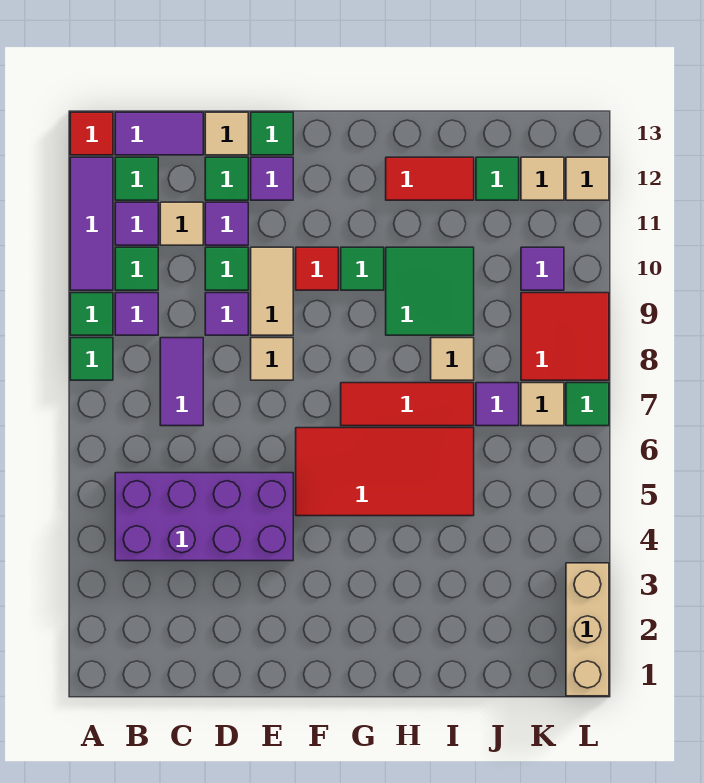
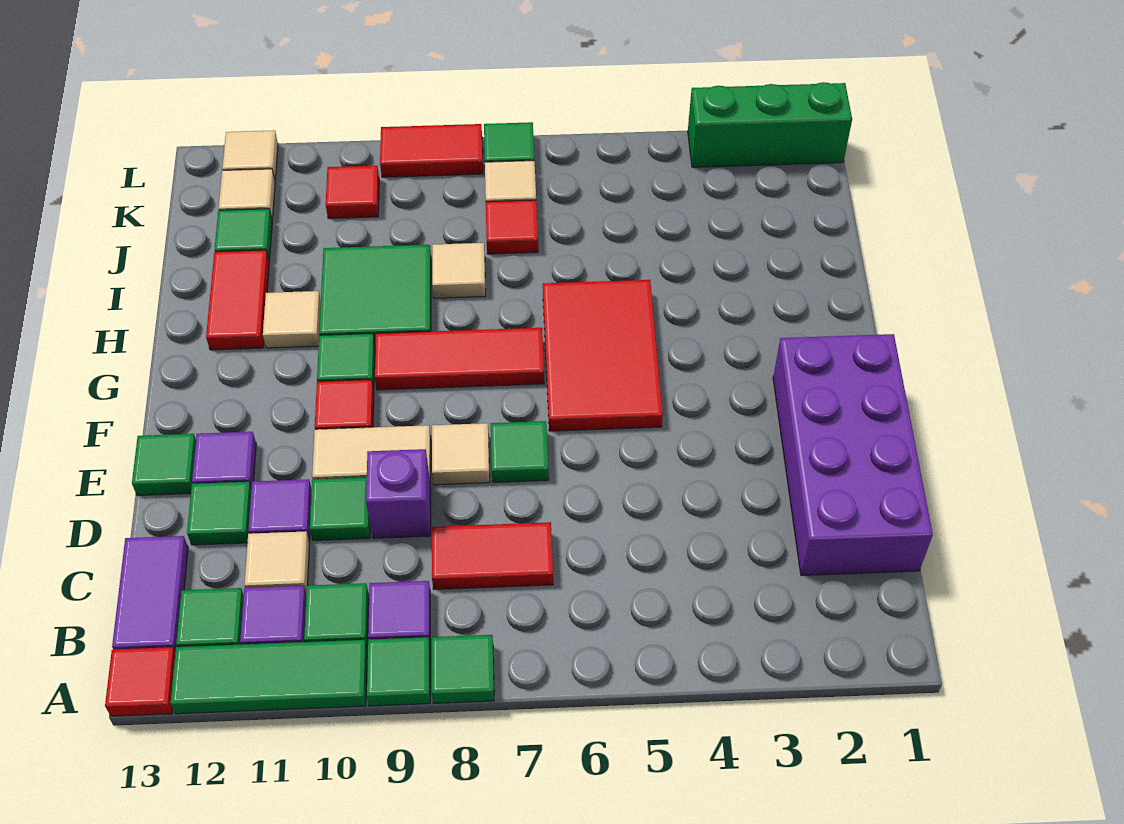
purple tile A10:A12 level 1 -> green tile A10:A12 level 1
purple brick B4:E5 level 1 -> purple brick C1:F2 level 1
purple tile C7:C8 level 1 -> red tile C7:C8 level 1
purple tile D9 level 1 -> purple brick D9 level 1
tan tile D13 level 1 -> tan tile H11 level 1
none -> green tile E7 level 1
red tile F5:I6 level 1 -> red tile F5:H6 level 1
red tile G7:I7 level 1 -> red tile G7:G9 level 1
purple tile J7 level 1 -> red tile J7 level 1
red tile K8:L9 level 1 -> red tile L8:L9 level 1
purple tile K10 level 1 -> red tile K10 level 1
tan brick L1:L3 level 1 -> green brick L1:L3 level 1

